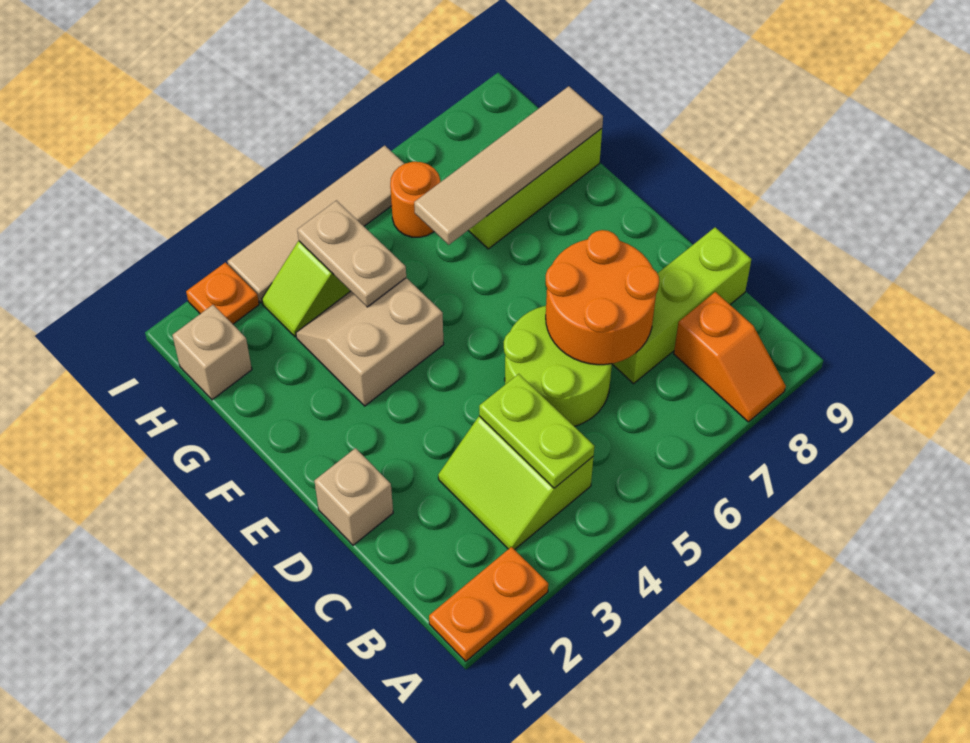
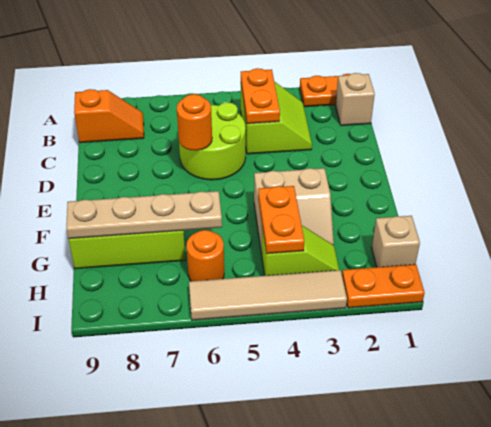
orange slope A8:B8 level 1 top B -> orange slope B8:B9 level 1 top 9
lime plate B4:C4 level 2 -> orange plate B4:C4 level 2
orange round brick C6:D7 level 2 -> orange round brick D6 level 2
lime brick C7:C9 level 1 -> none
tan brick D1 level 1 -> tan brick B1 level 1
tan plate G4:H4 level 2 -> orange plate G4:H4 level 2
tan tile G6:G9 level 2 -> tan plate G6:G9 level 2
orange plate I2 level 1 -> orange plate I1:I2 level 1

